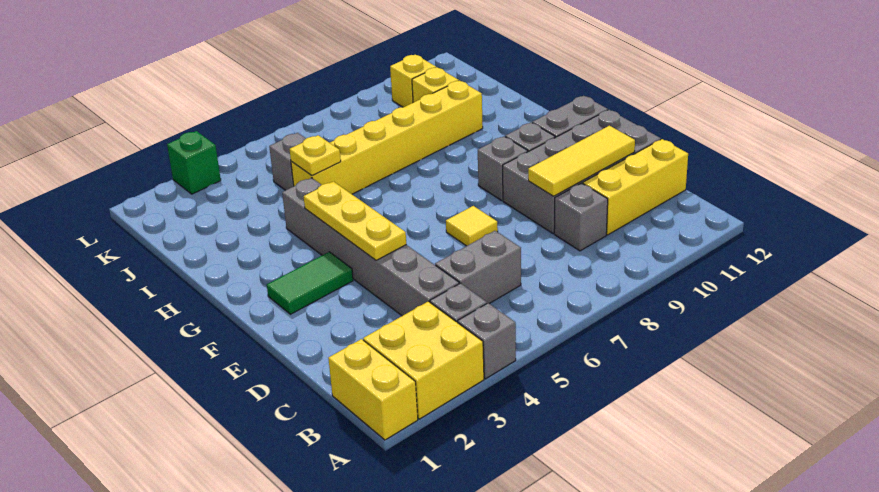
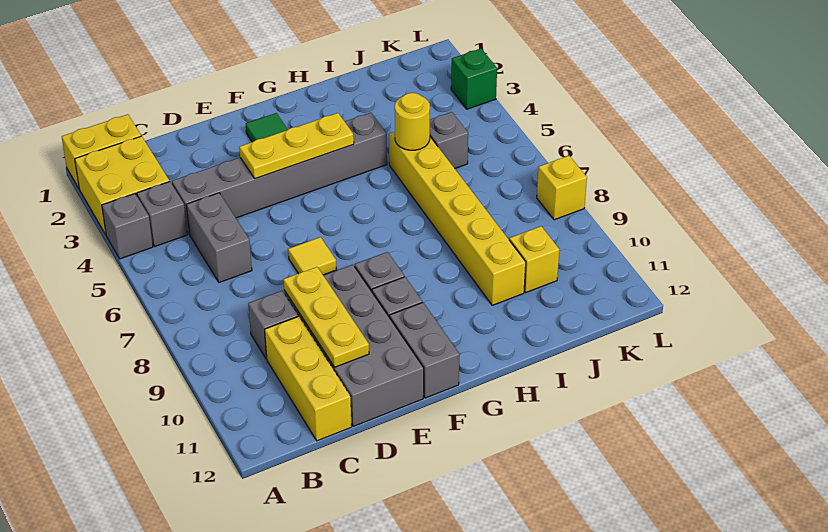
yellow tile D9:D11 level 2 -> yellow plate D9:D11 level 2
yellow plate I5 level 2 -> yellow round brick I5 level 2
yellow brick K10 level 1 -> yellow brick L8 level 1

